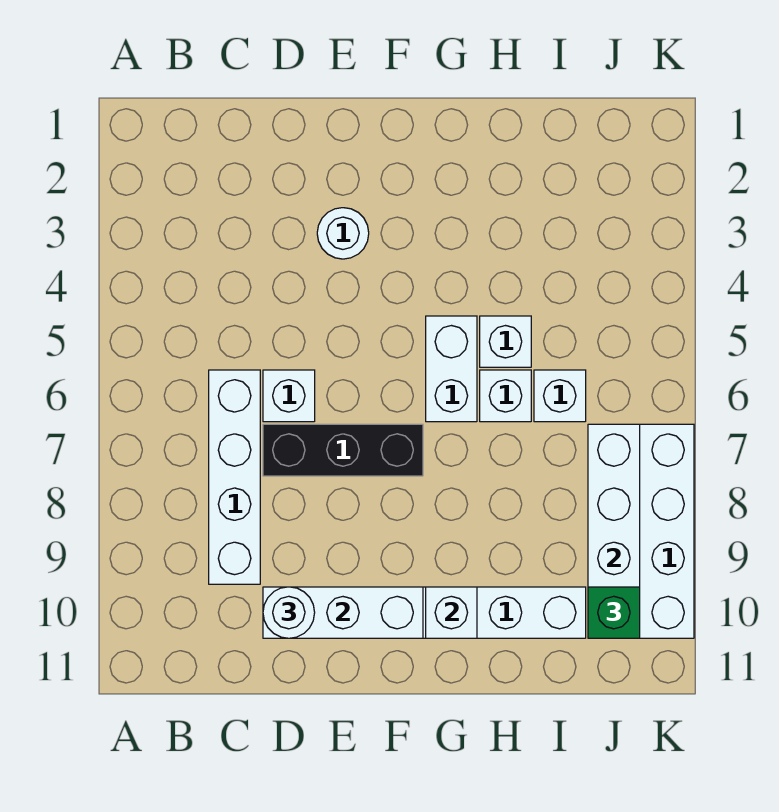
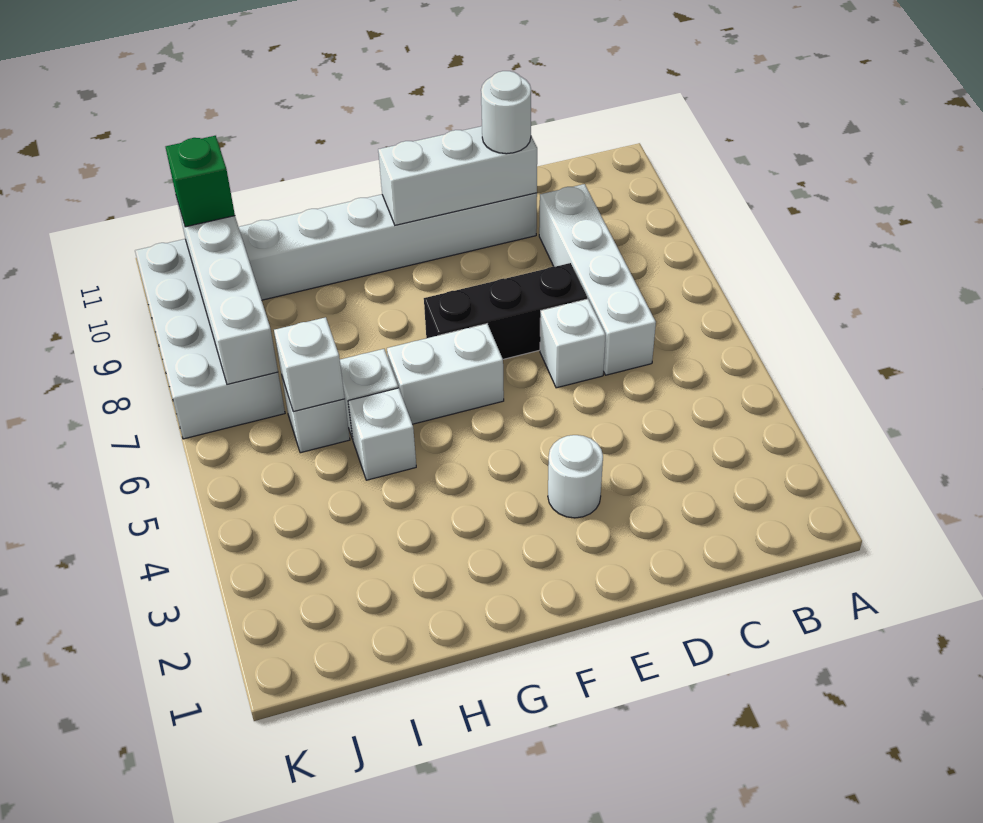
white brick G5:G6 level 1 -> white brick F6:G6 level 1
white brick G10 level 2 -> white brick I6 level 2

